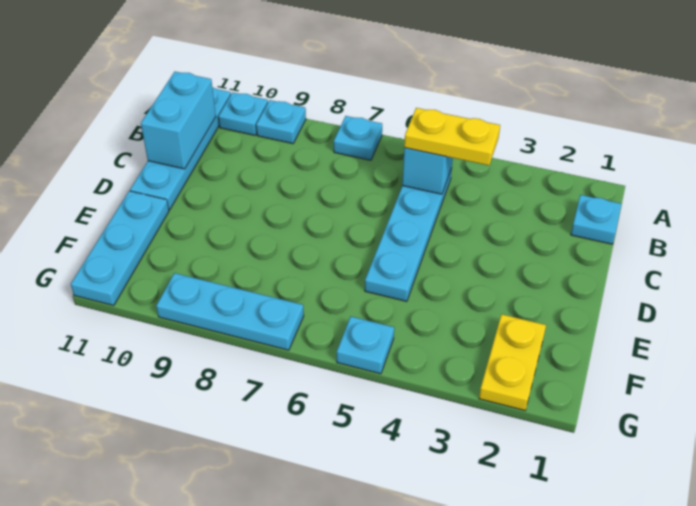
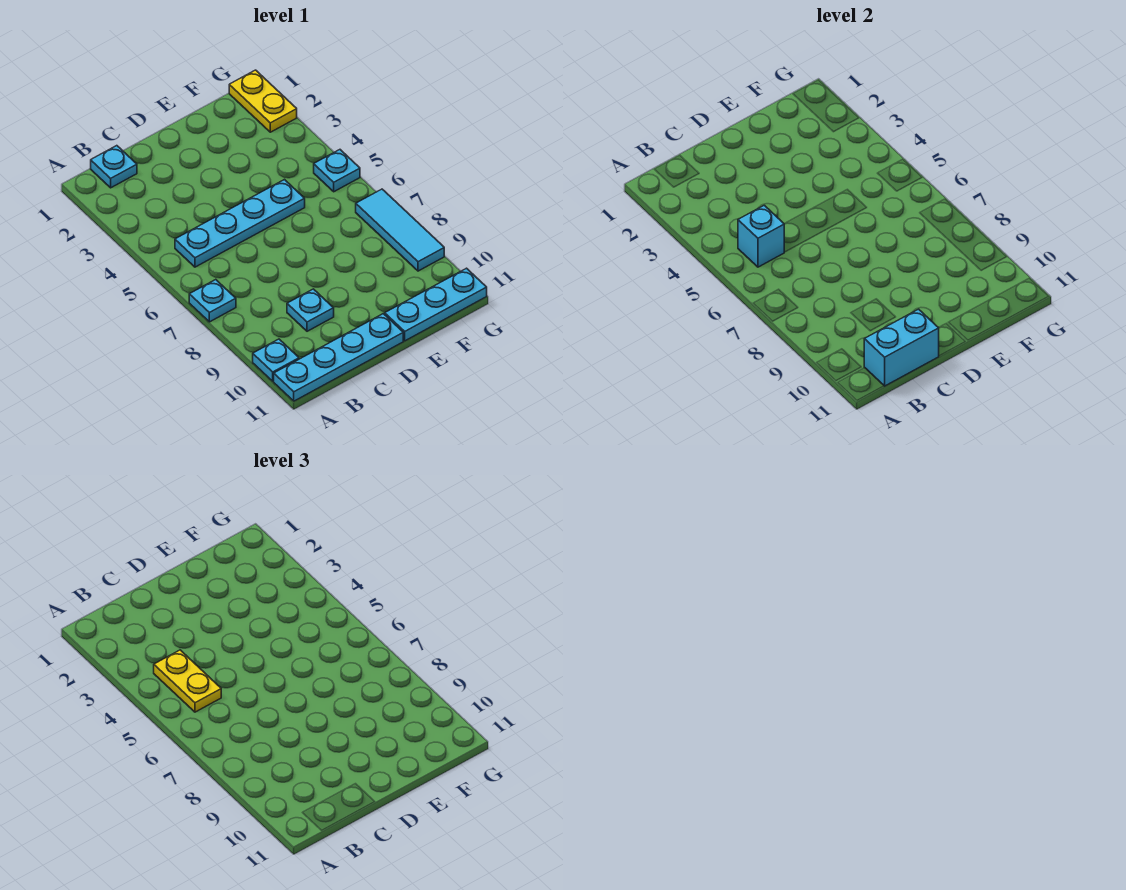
cyan plate A9 level 1 -> cyan plate C9 level 1
yellow plate F2:G2 level 1 -> yellow plate G1:G2 level 1
cyan plate G7:G9 level 1 -> cyan tile G7:G9 level 1

